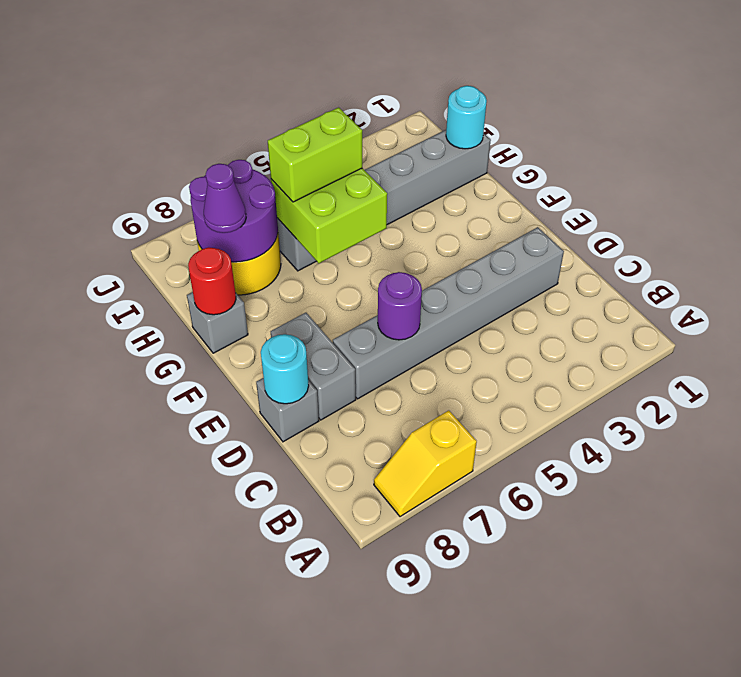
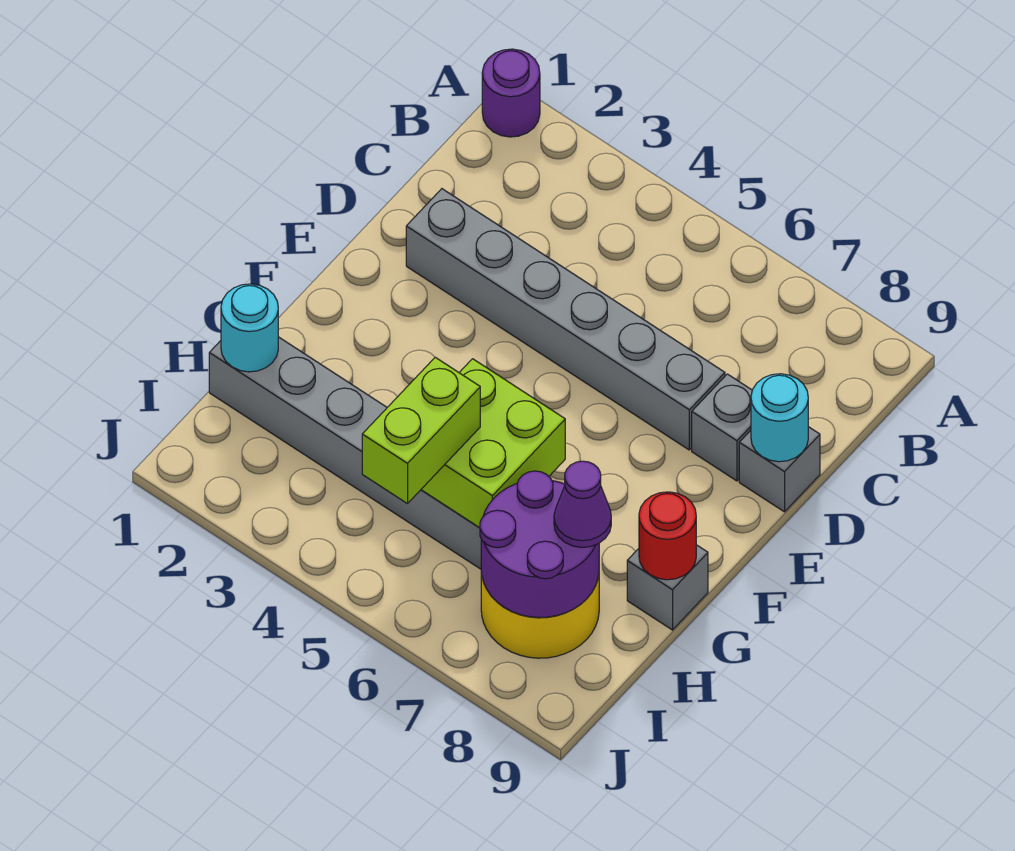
yellow slope A7:A8 level 1 top 7 -> none
purple round brick D6 level 2 -> purple round brick A1 level 1
grey brick D8:E8 level 1 -> grey brick D8 level 1
lime brick H5:H6 level 3 -> lime brick H5:I5 level 3

